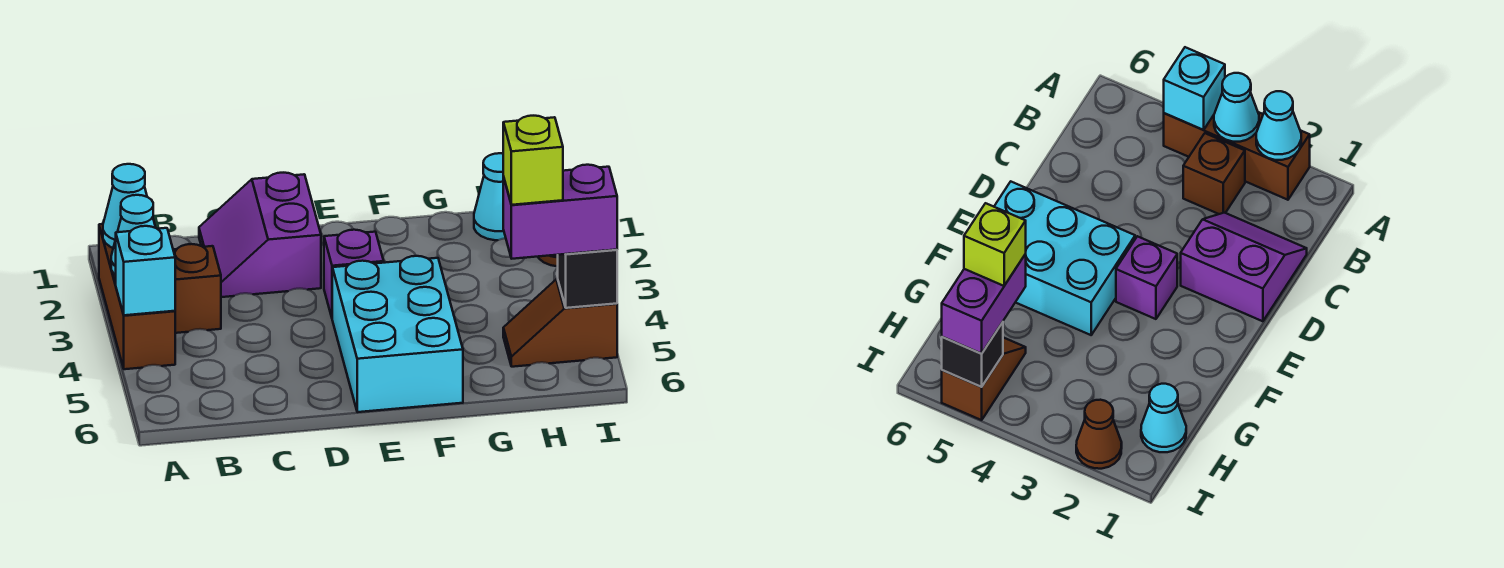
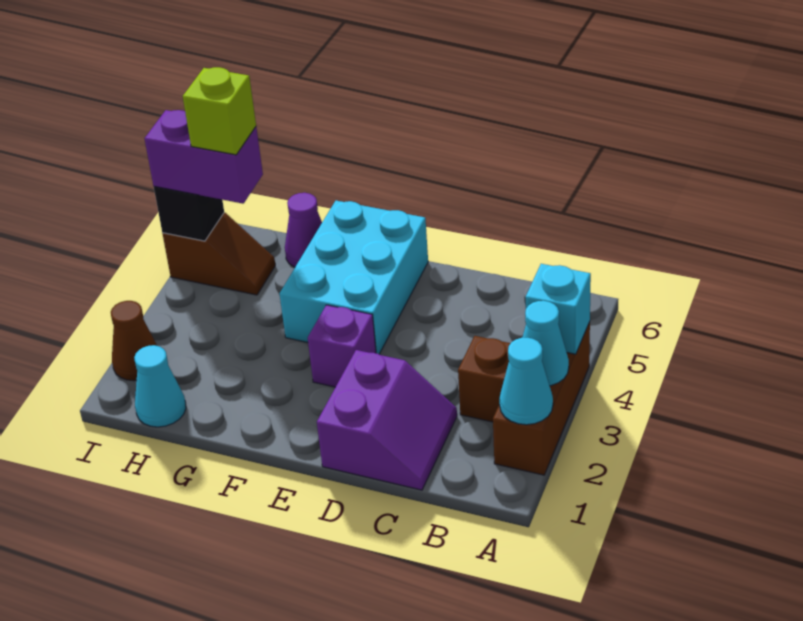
none -> purple cone G6 level 1

